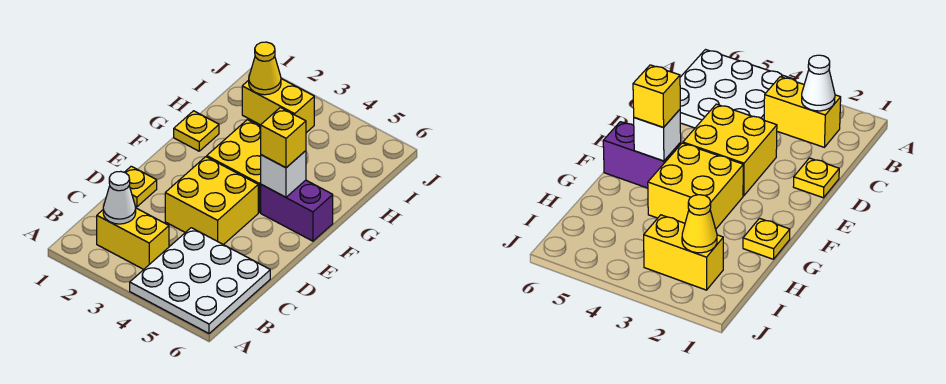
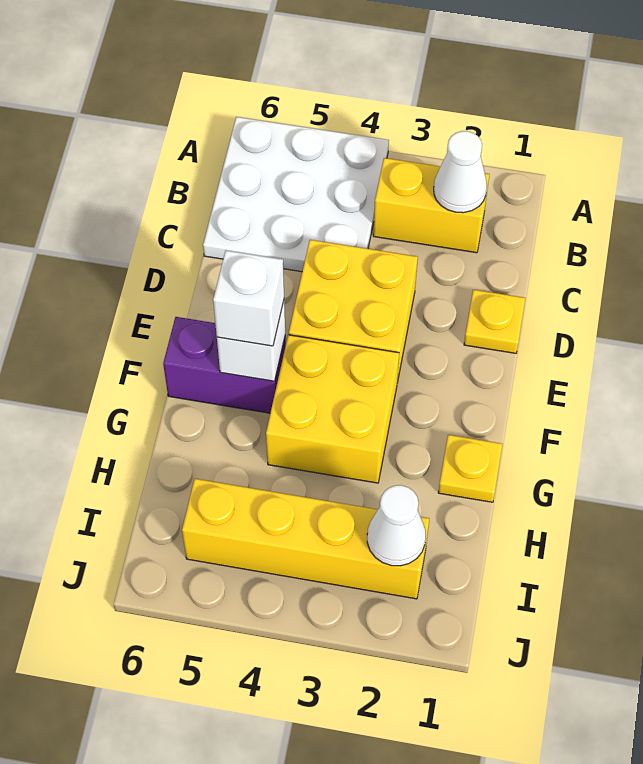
yellow brick F5 level 3 -> white brick F5 level 3
yellow brick I2:I3 level 1 -> yellow brick I2:I5 level 1
yellow cone I2 level 2 -> white cone I2 level 2

